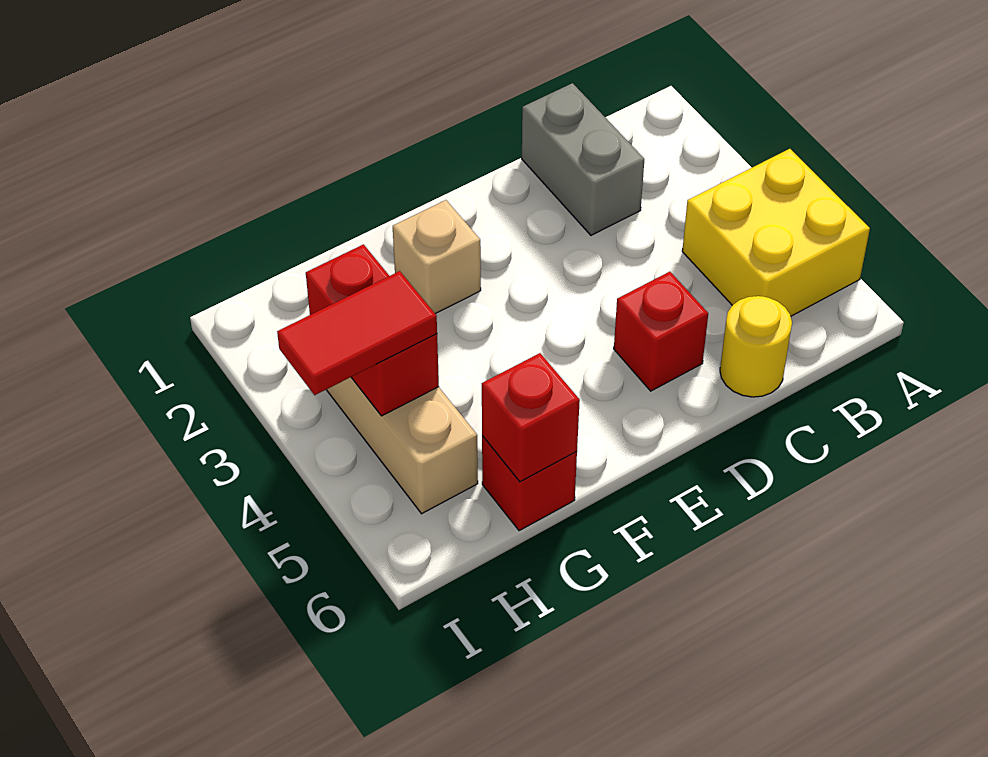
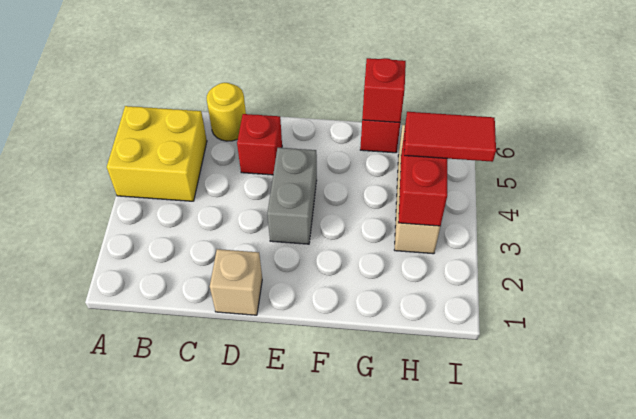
grey brick C1:C2 level 1 -> grey brick E3:E4 level 1
tan brick F2 level 1 -> tan brick D1 level 1

